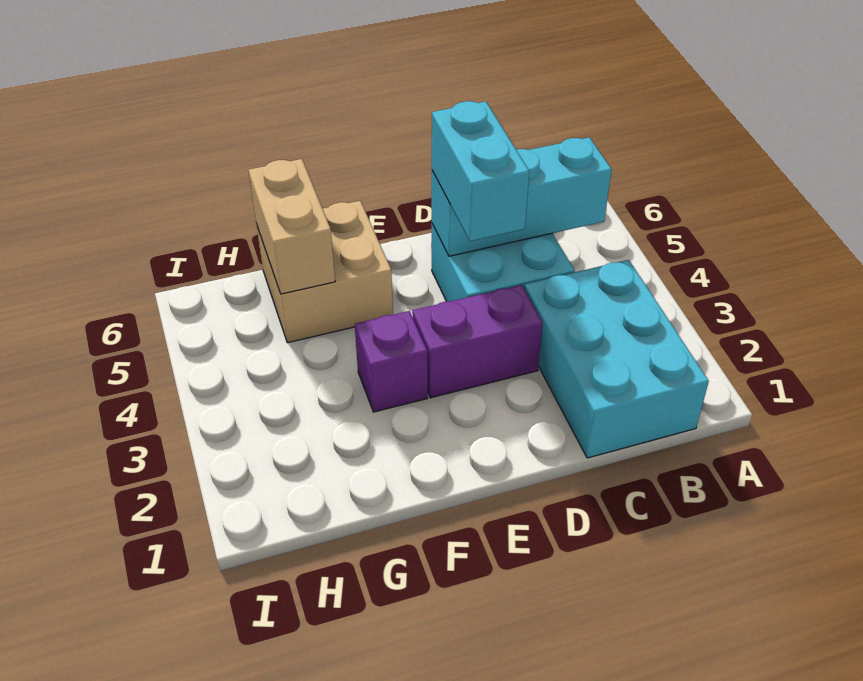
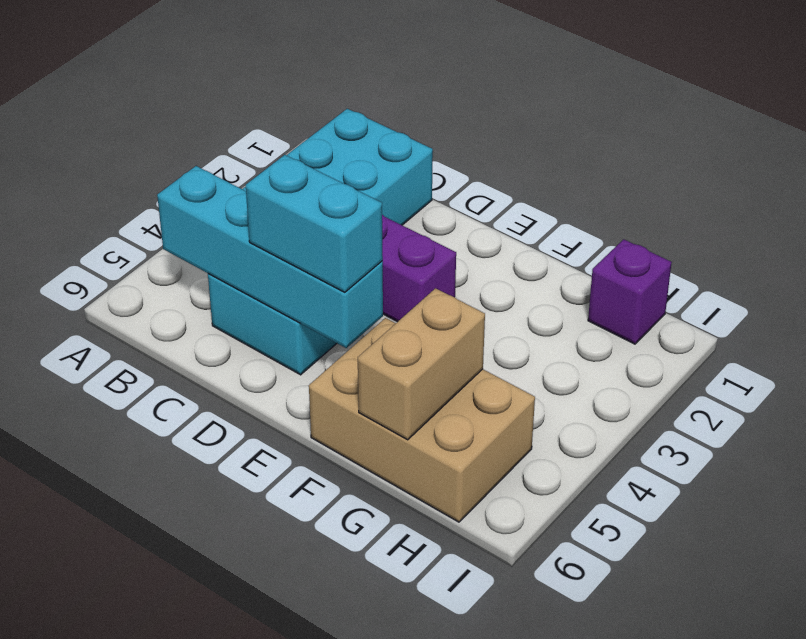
cyan brick B5:D5 level 2 -> cyan brick B5:E5 level 2
cyan brick D4:D5 level 3 -> cyan brick D5:E5 level 3
purple brick F3 level 1 -> purple brick H1 level 1
tan brick F5:G6 level 1 -> tan brick F5:H6 level 1

